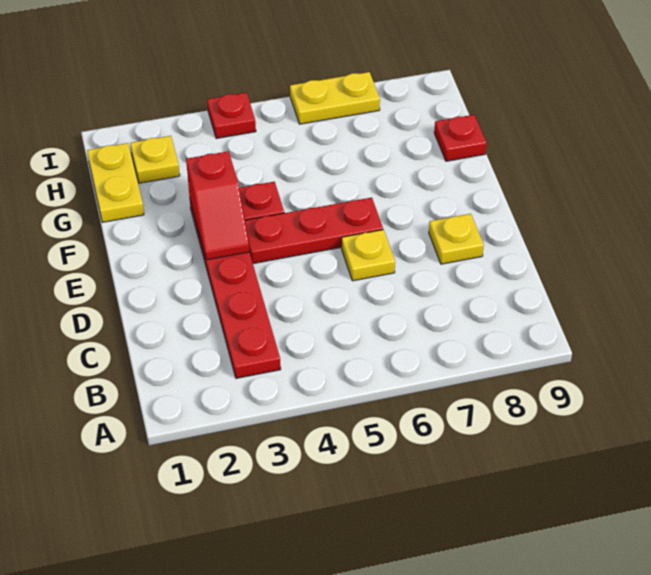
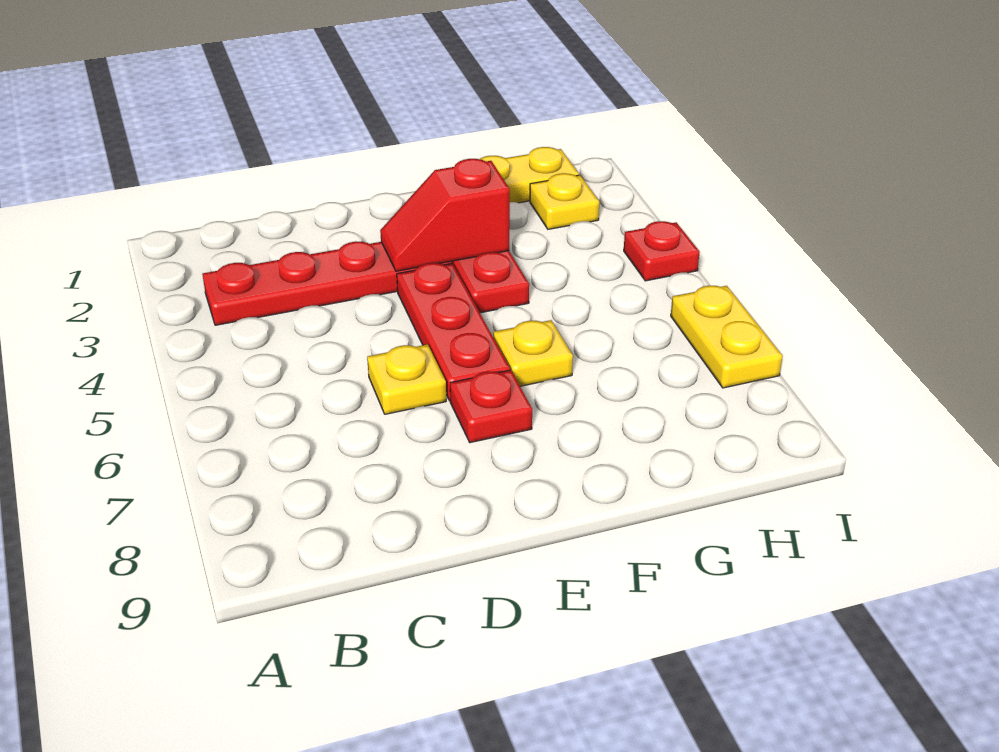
yellow plate D8 level 1 -> yellow plate F6 level 1
red plate G9 level 1 -> red plate E7 level 1

